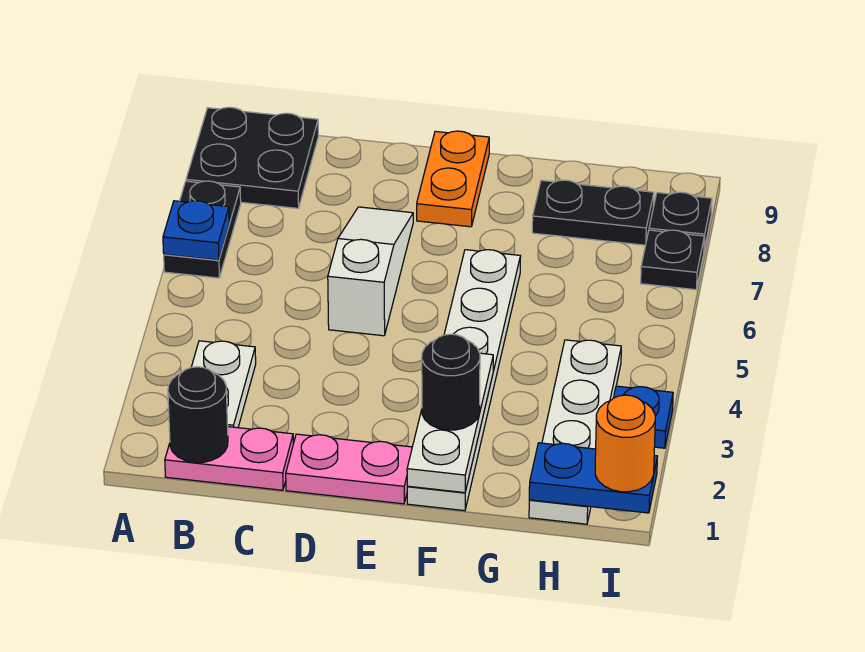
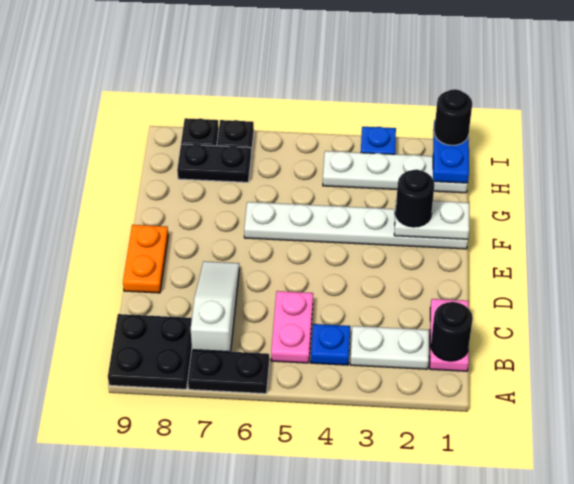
blue plate A6 level 2 -> blue plate B4 level 1
pink plate D1:E1 level 1 -> pink plate B5:C5 level 1
white slope D5:D7 level 1 top 5 -> white slope B7:D7 level 1 top B
orange plate E8:E9 level 1 -> orange plate D9:E9 level 1
white plate F1:F3 level 2 -> white plate F1:F2 level 2
black plate G8:H8 level 1 -> black plate H7:H8 level 1
orange round brick I1 level 3 -> black round brick I1 level 3

